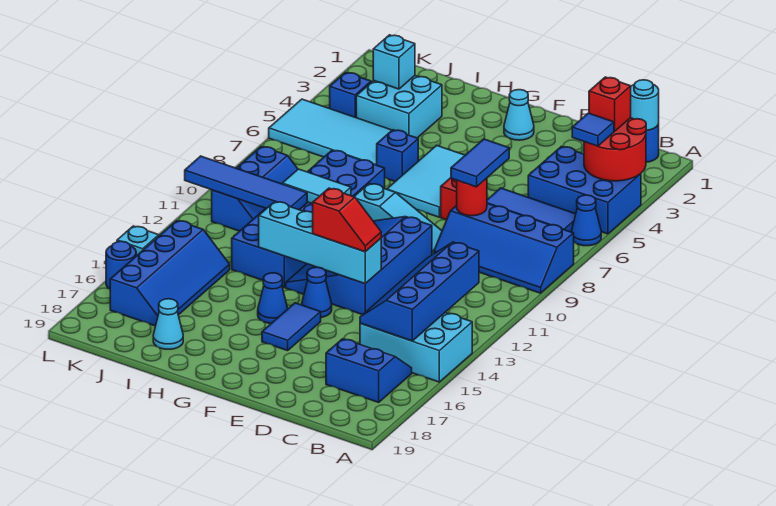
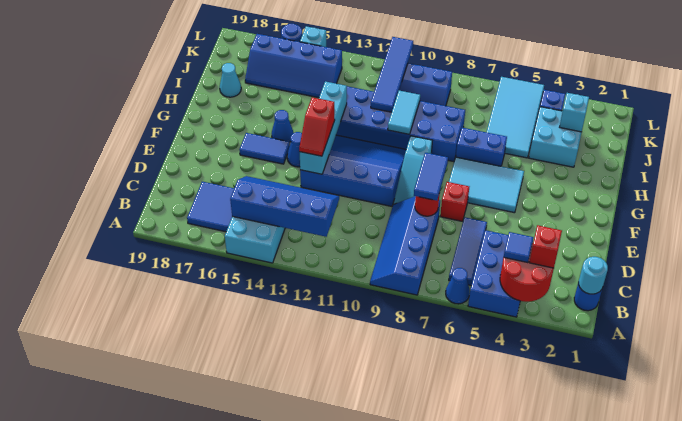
blue slope B16:C17 level 1 top 17 -> blue tile B16:C17 level 1
blue tile D7:D8 level 3 -> blue tile D8:E8 level 3
cyan cone F2 level 1 -> none
blue brick H6 level 1 -> blue brick H6:H7 level 1

